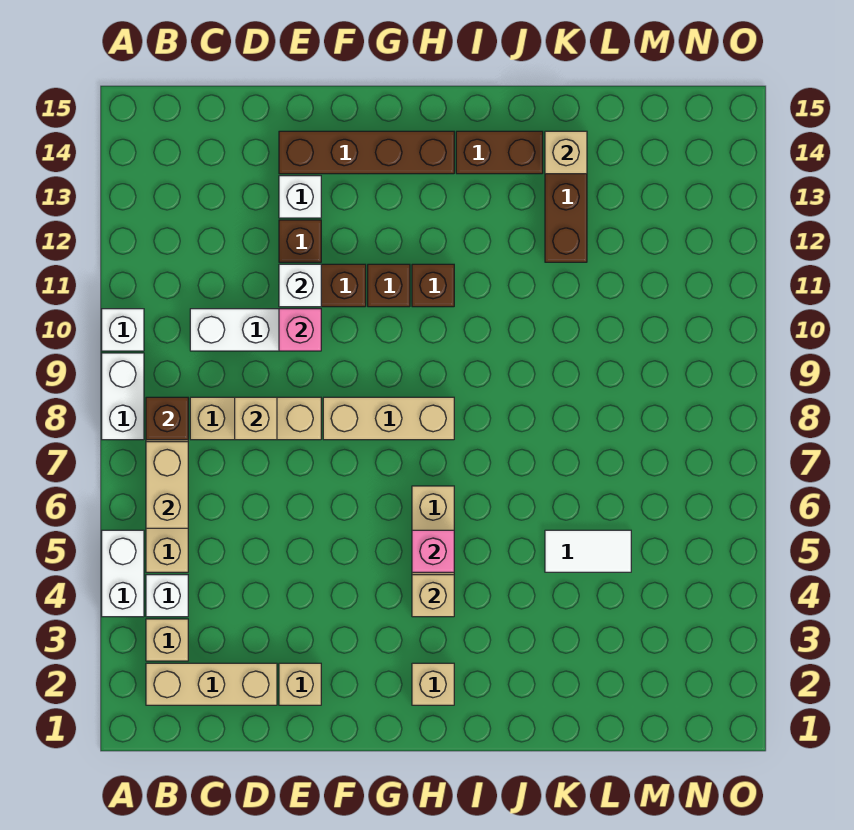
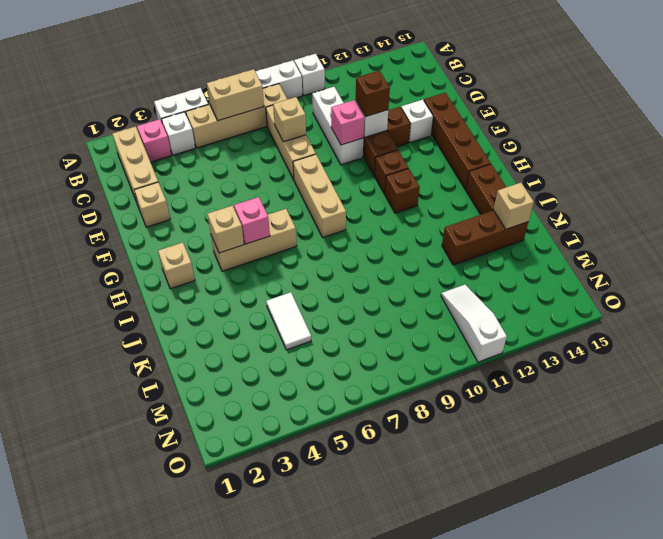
tan brick B3 level 1 -> pink brick B3 level 1
brown brick B8 level 2 -> brown brick E11 level 3
none -> white slope M11:O11 level 1 top O

